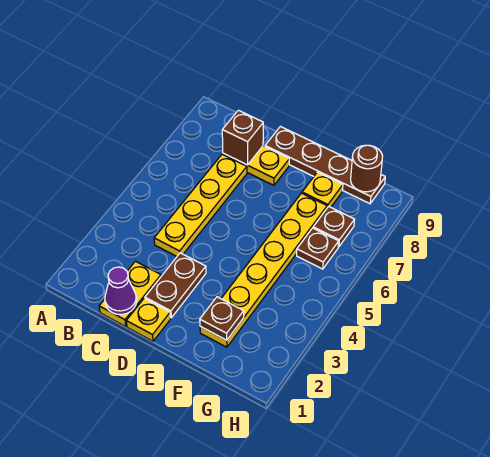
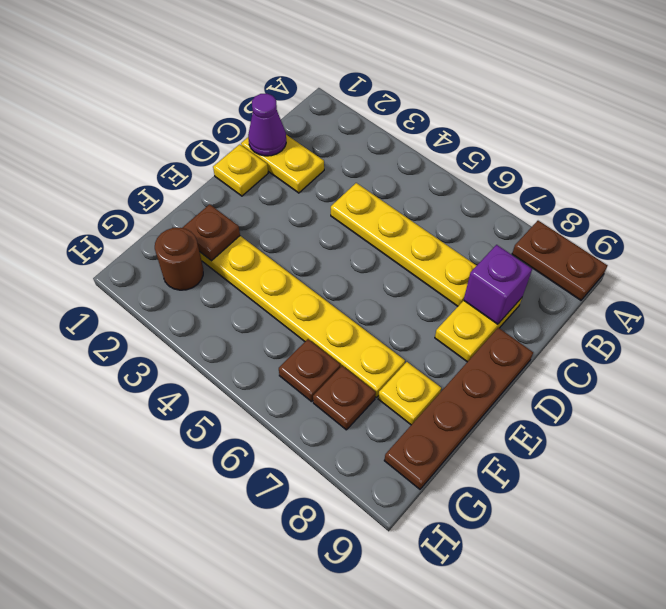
brown brick C8 level 2 -> purple brick C8 level 2
brown plate D2:D3 level 1 -> brown plate A8:A9 level 1
brown round brick G9 level 2 -> brown round brick G2 level 1

